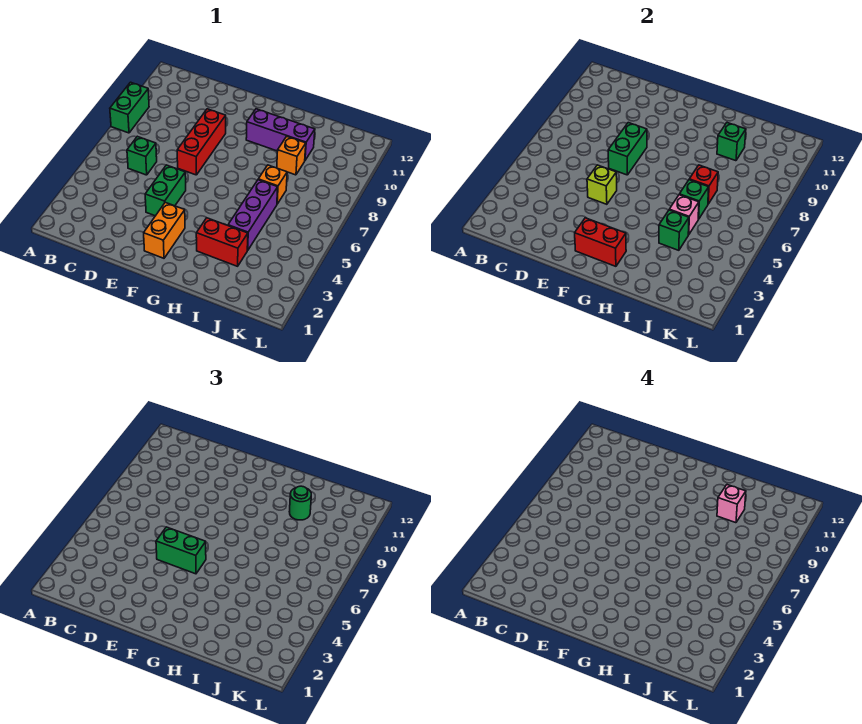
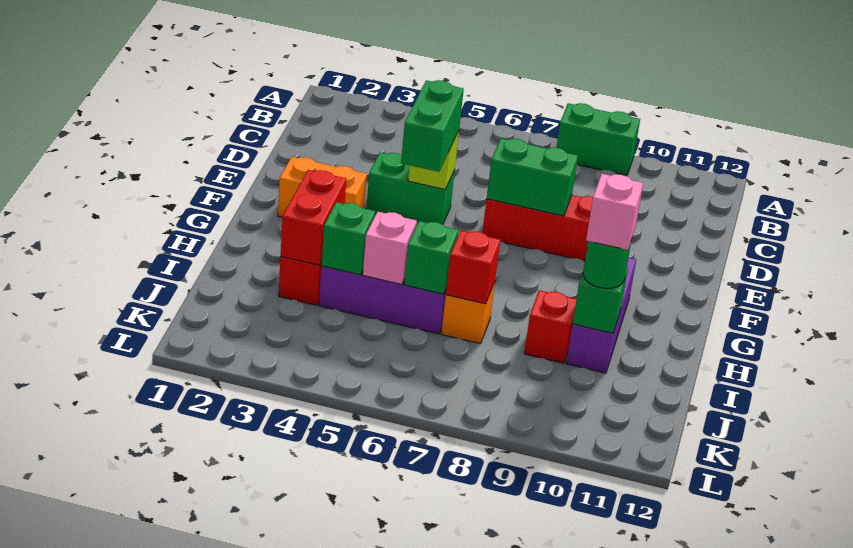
green brick C6 level 1 -> none
red brick F2:G2 level 2 -> red brick H3:I3 level 2
orange brick I9 level 1 -> red brick I9 level 1

